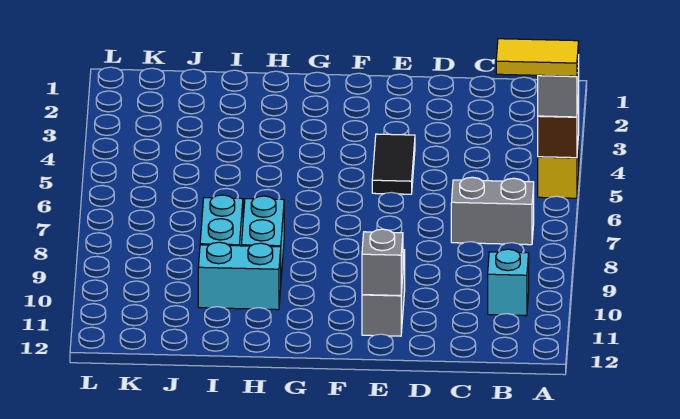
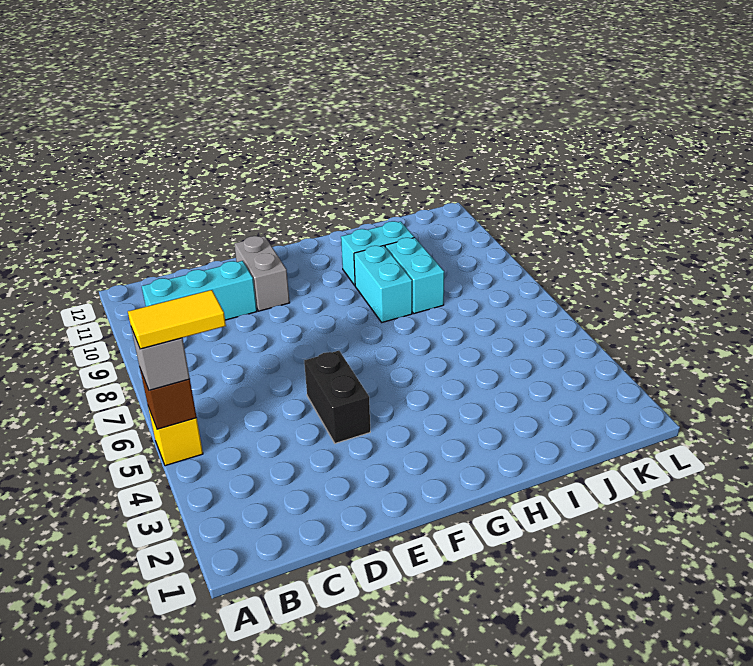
grey brick B7:C7 level 1 -> none
cyan brick B10 level 1 -> cyan brick B10:D10 level 1
black tile E4:E5 level 1 -> black brick E4:E5 level 1
grey brick E11 level 2 -> none

